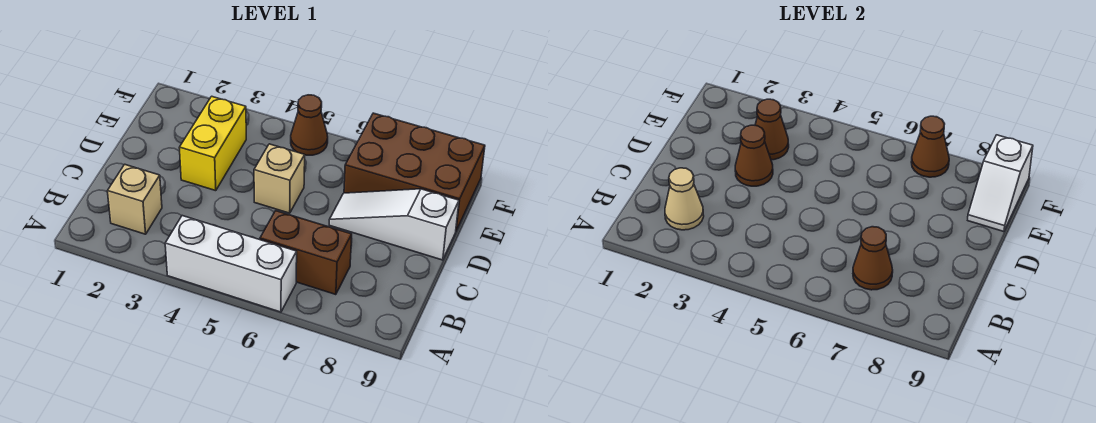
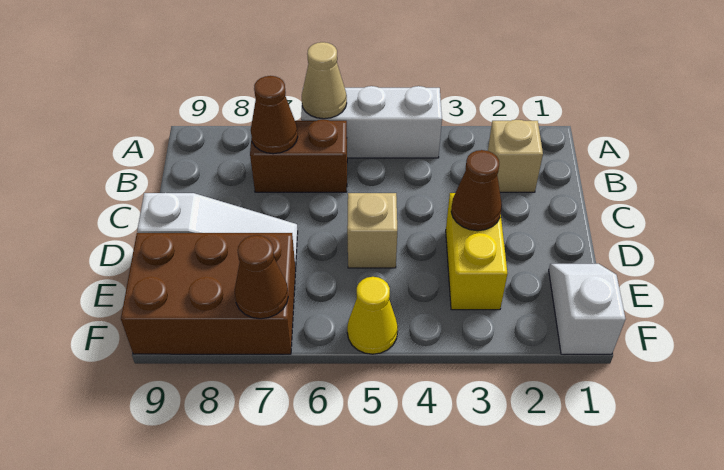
tan cone B2 level 2 -> tan cone A6 level 2
brown cone E3 level 2 -> none
white slope E9:F9 level 2 top F -> white slope E1:F1 level 1 top F
brown cone F5 level 1 -> yellow cone F5 level 1

